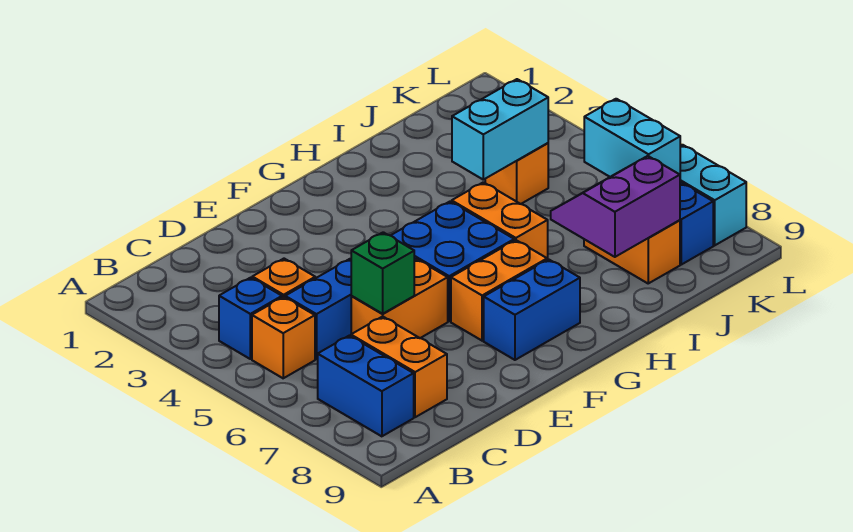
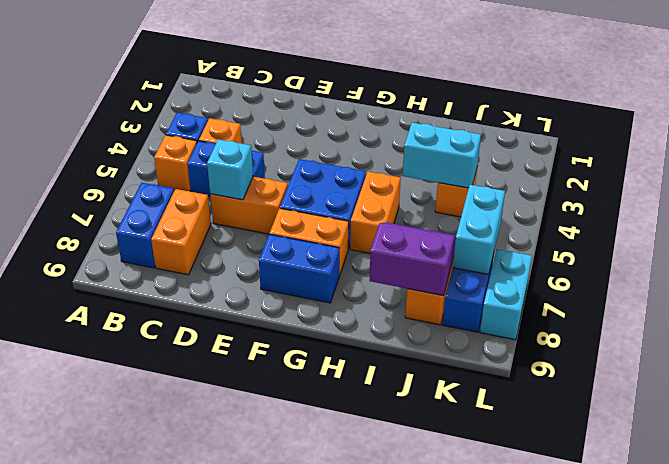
green brick D6 level 2 -> cyan brick D6 level 2

